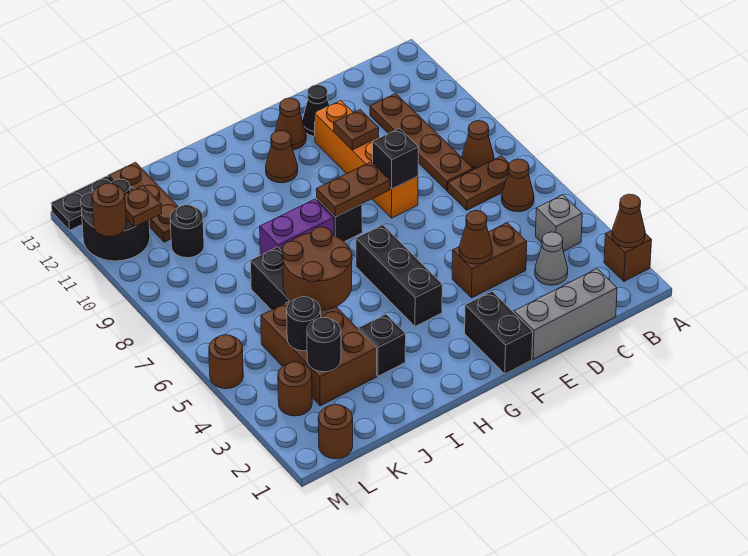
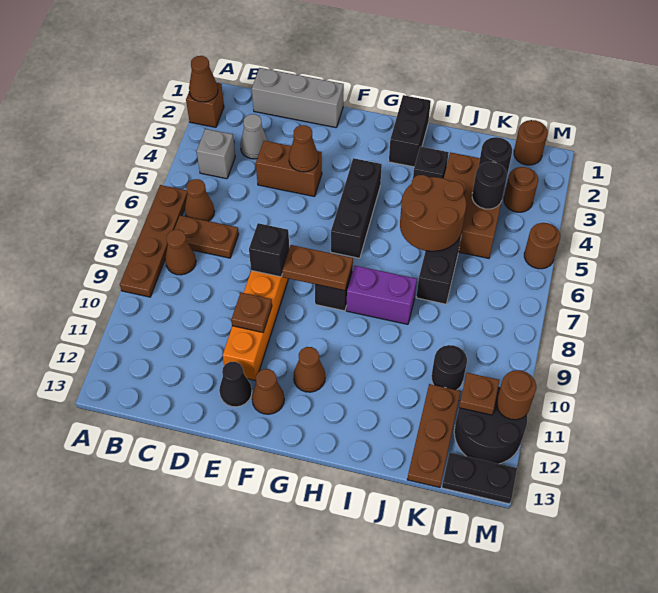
brown plate C8:C11 level 1 -> brown plate A6:A9 level 1
black brick F1:F2 level 1 -> black brick H1:H2 level 1

